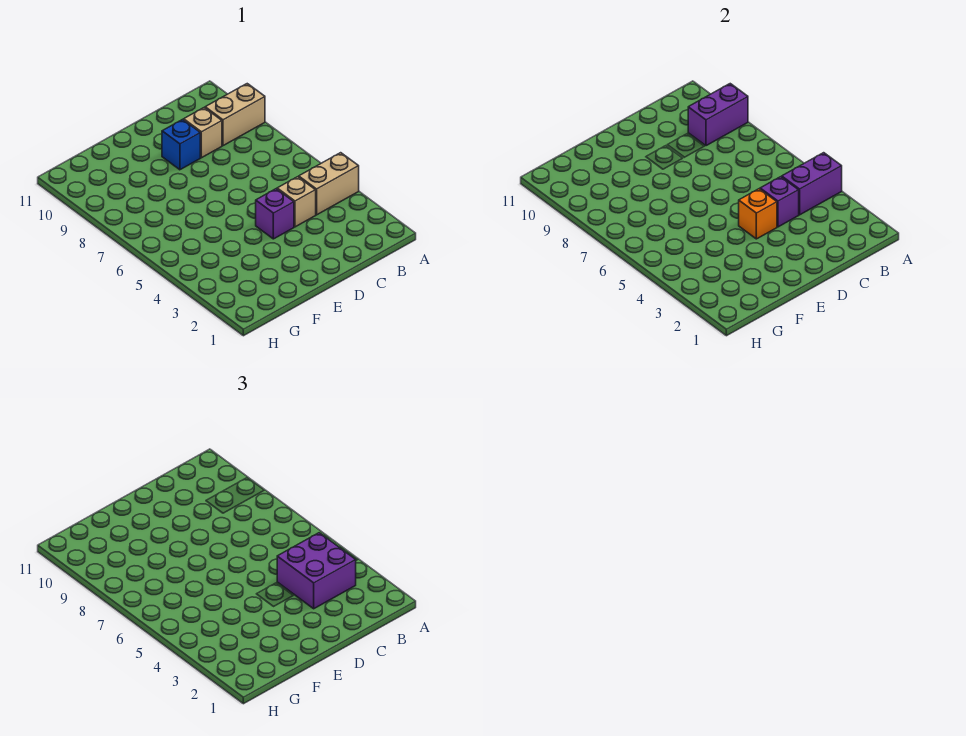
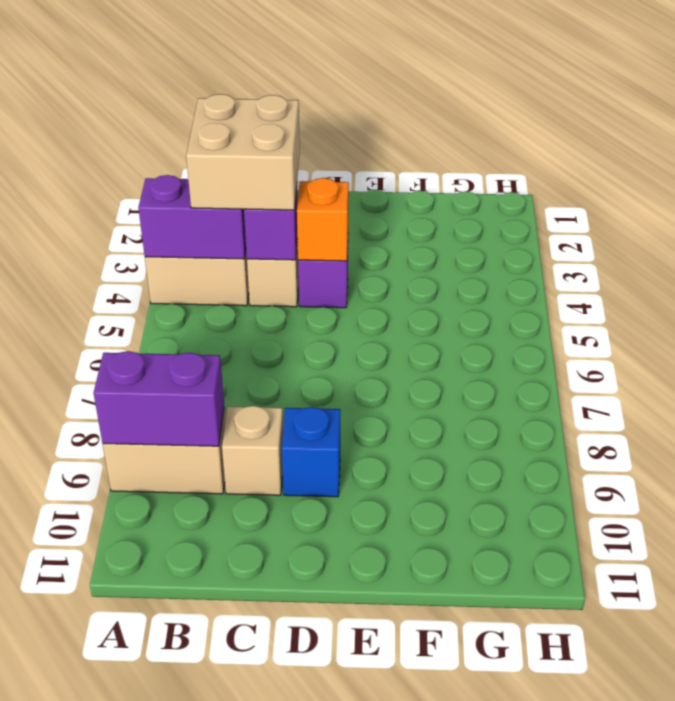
purple brick B3:C4 level 3 -> tan brick B3:C4 level 3

